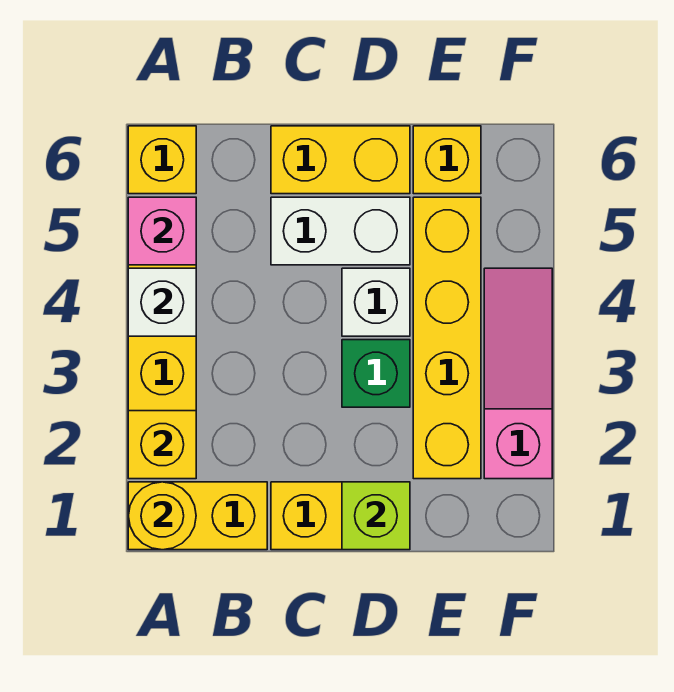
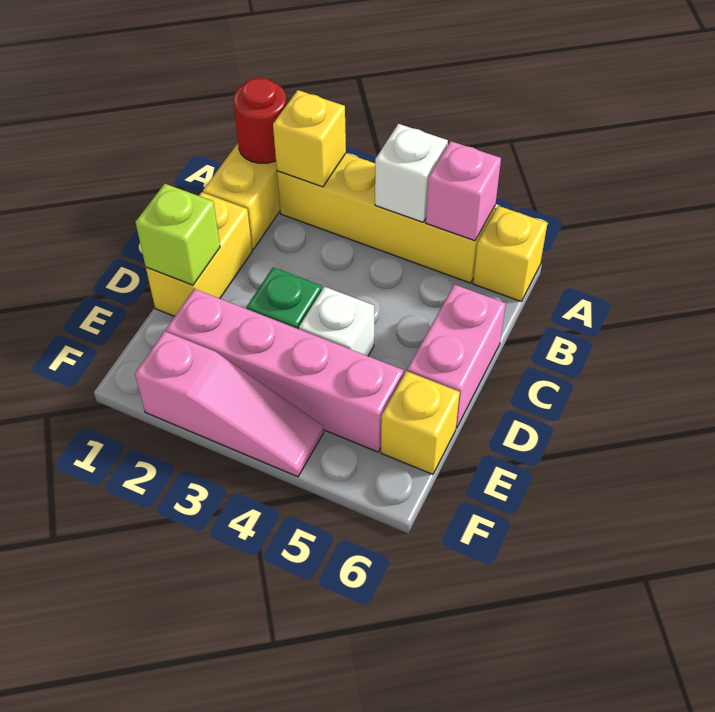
yellow round brick A1 level 2 -> red round brick A1 level 2
white brick C5:D5 level 1 -> none
yellow brick C6:D6 level 1 -> pink brick C6:D6 level 1
yellow brick E2:E5 level 1 -> pink brick E2:E5 level 1

